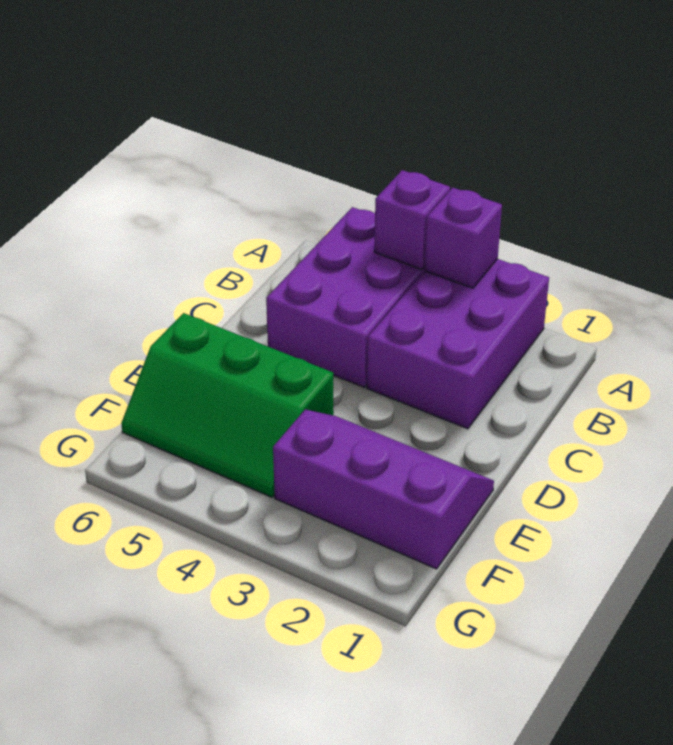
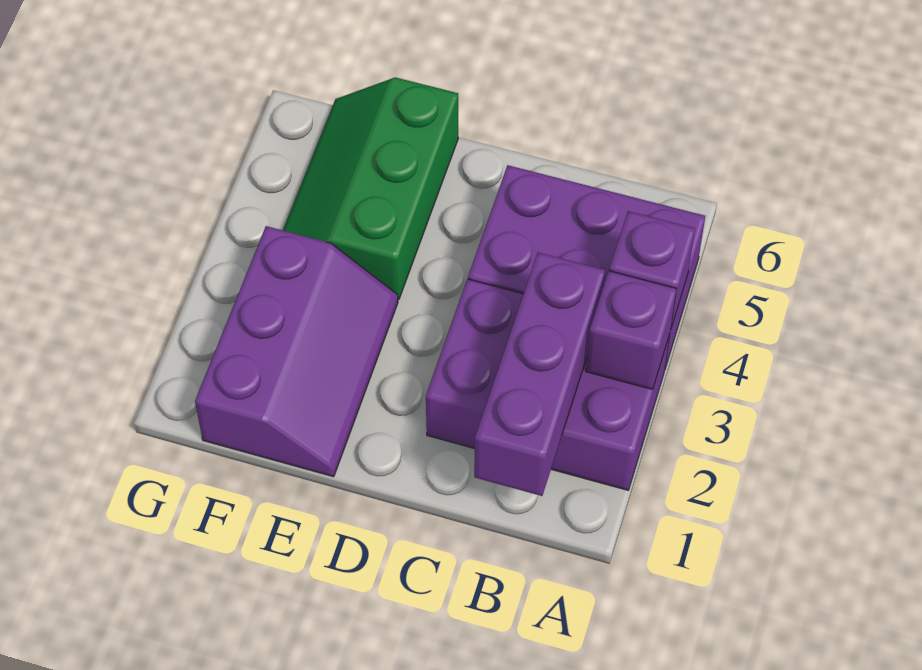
none -> purple brick B1:B3 level 2

